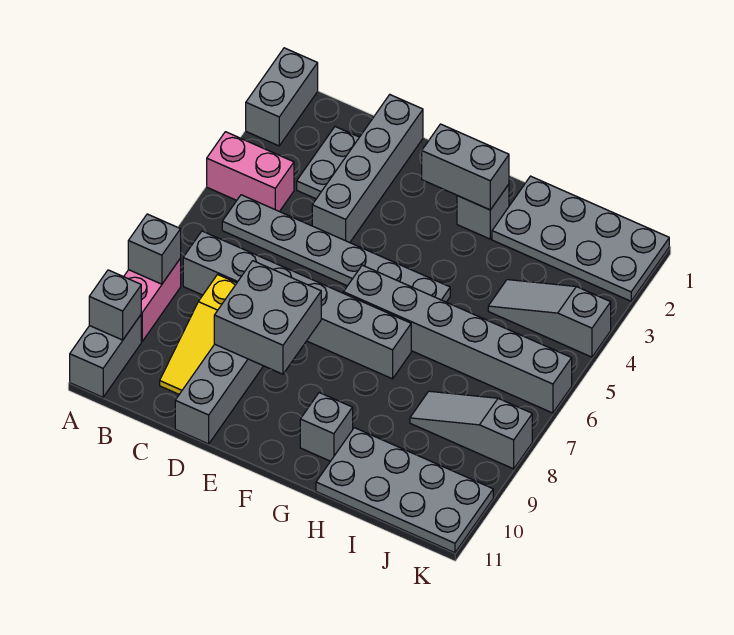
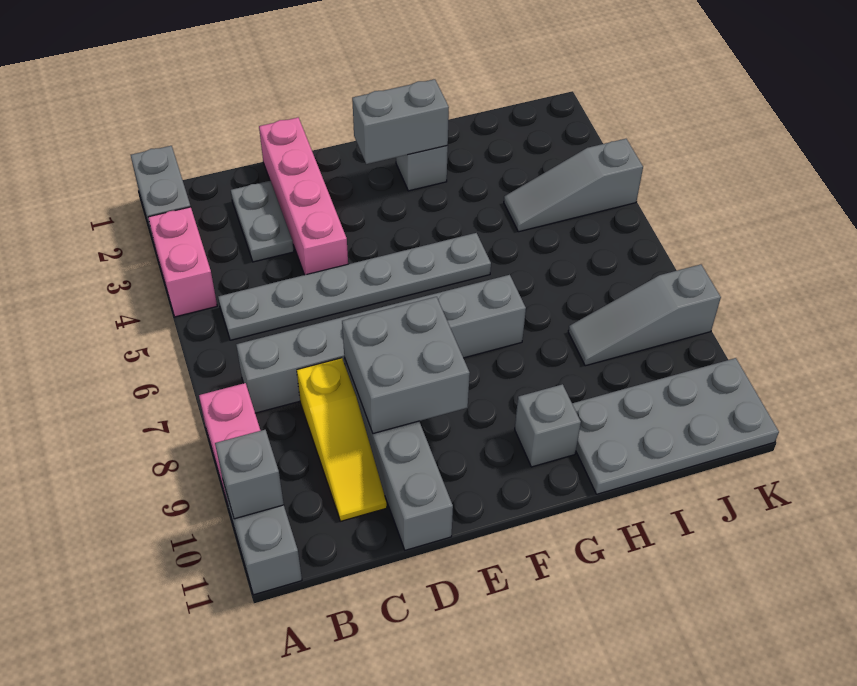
pink brick A4:B4 level 1 -> pink brick A3:A4 level 1
grey brick A8 level 2 -> none
grey brick D1:D4 level 1 -> pink brick D1:D4 level 1
grey brick F6:K6 level 1 -> none
grey plate H1:K2 level 1 -> none

